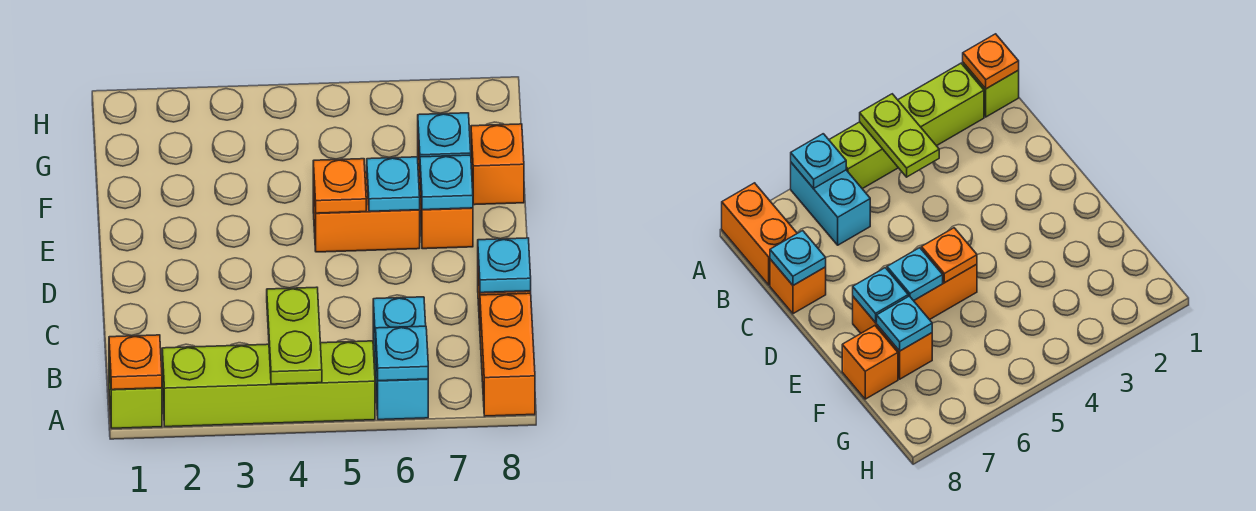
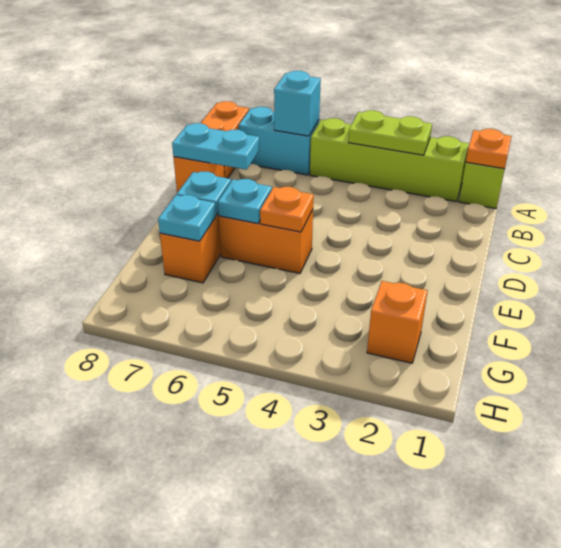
lime plate A4:B4 level 2 -> lime plate A3:A4 level 2
cyan brick A6:B6 level 1 -> cyan brick A6:A7 level 1
cyan plate A6 level 2 -> cyan brick A6 level 2
cyan plate C8 level 2 -> cyan plate C7:C8 level 2
orange brick F8 level 1 -> orange brick G2 level 1

